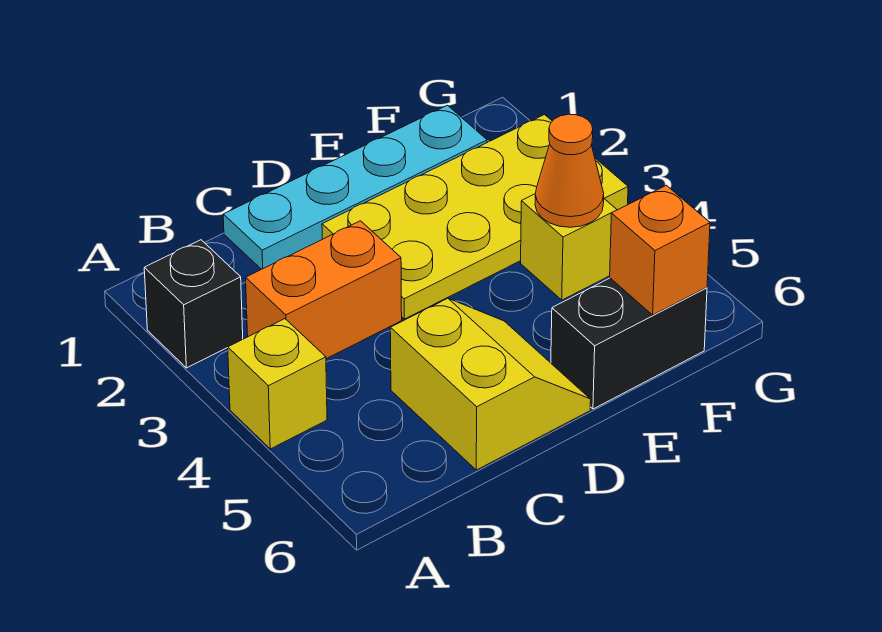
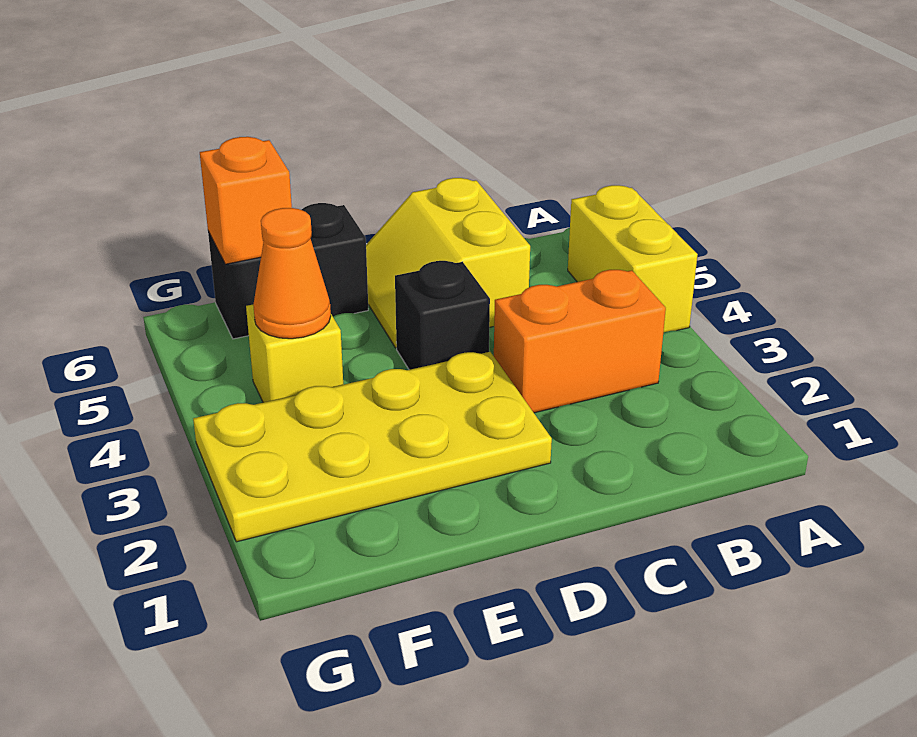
black brick A2 level 1 -> black brick D4 level 1
yellow brick A4 level 1 -> yellow brick A4:A5 level 1
cyan plate C1:F1 level 1 -> none

